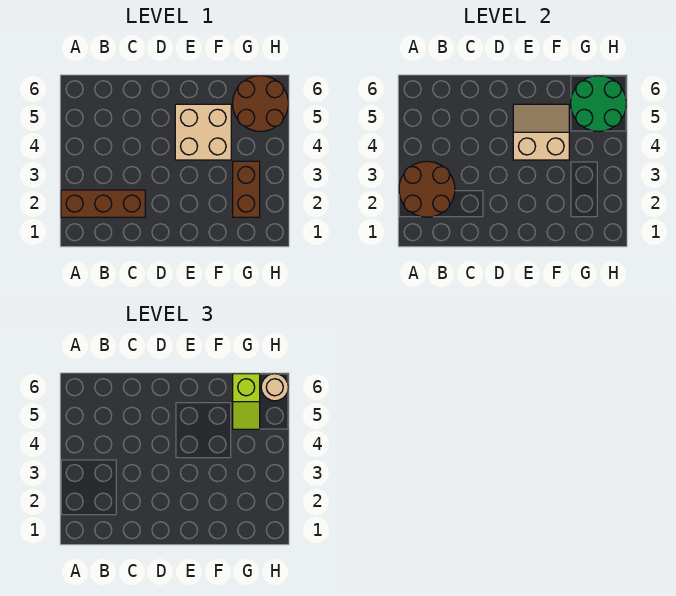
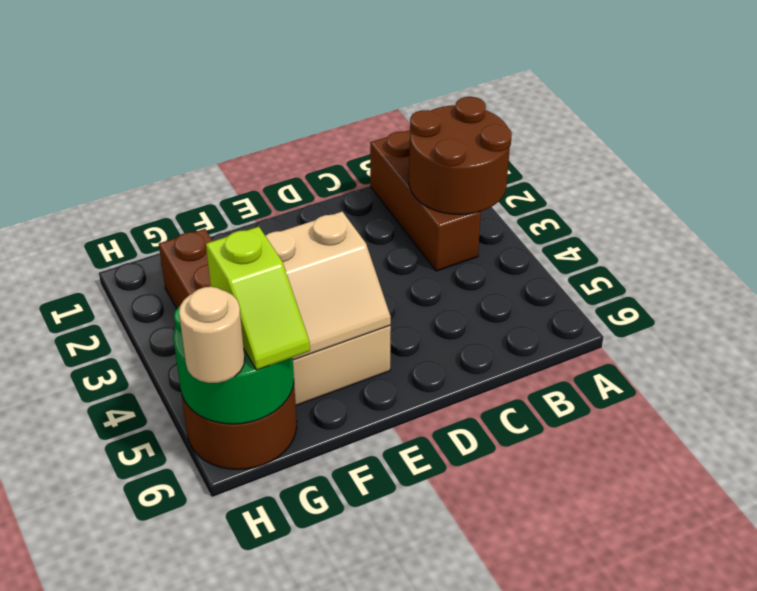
brown brick A2:C2 level 1 -> brown brick B1:B3 level 1
lime slope G5:G6 level 3 top 6 -> lime slope G5:G6 level 3 top 5

